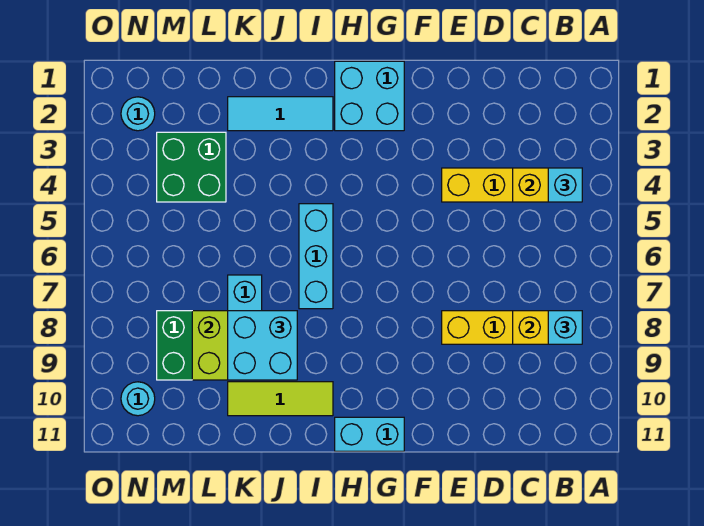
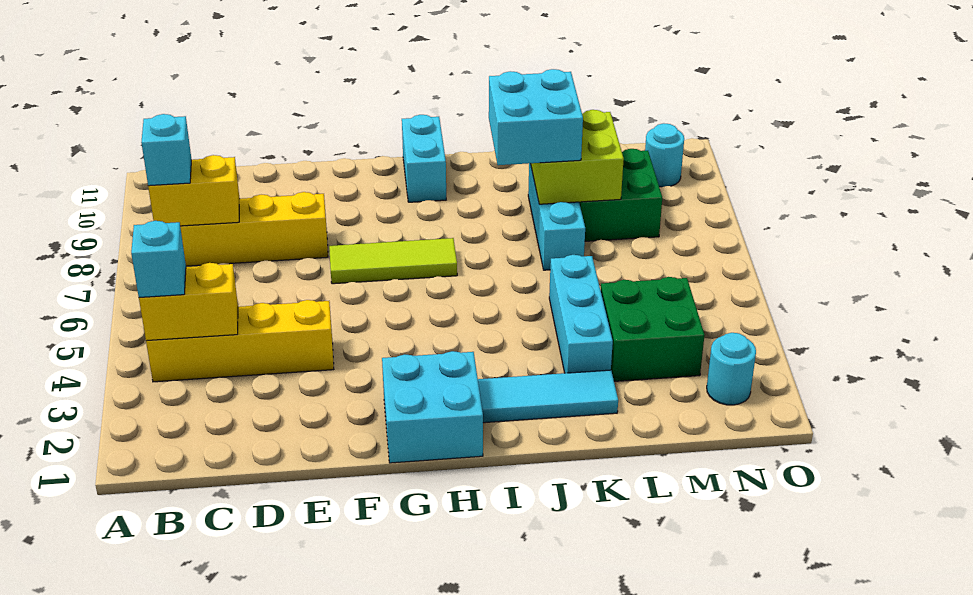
cyan brick G11:H11 level 1 -> cyan brick H10:H11 level 1
cyan brick I5:I7 level 1 -> cyan brick K3:K5 level 1
lime tile I10:K10 level 1 -> lime tile F7:H7 level 1

